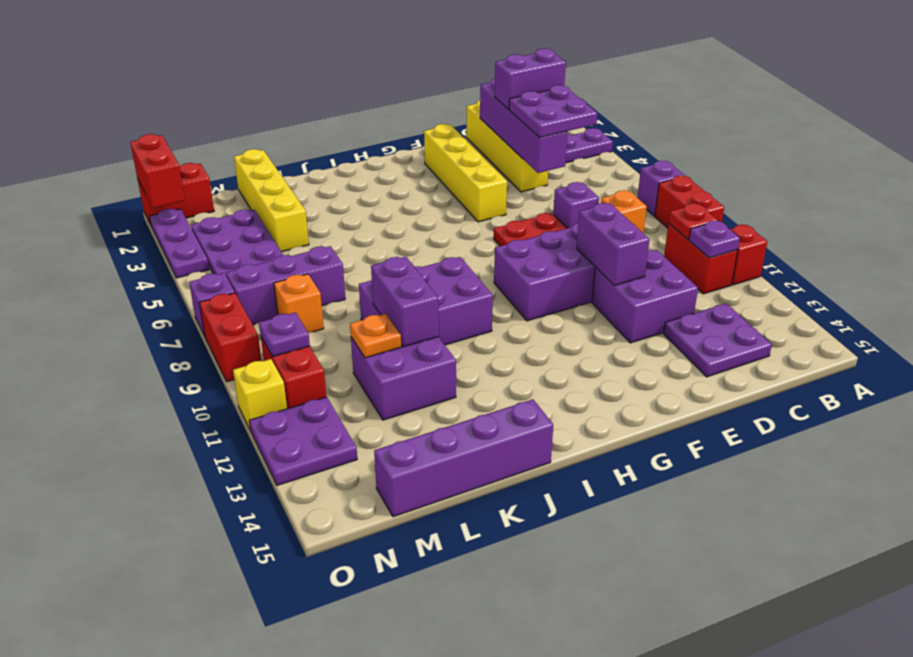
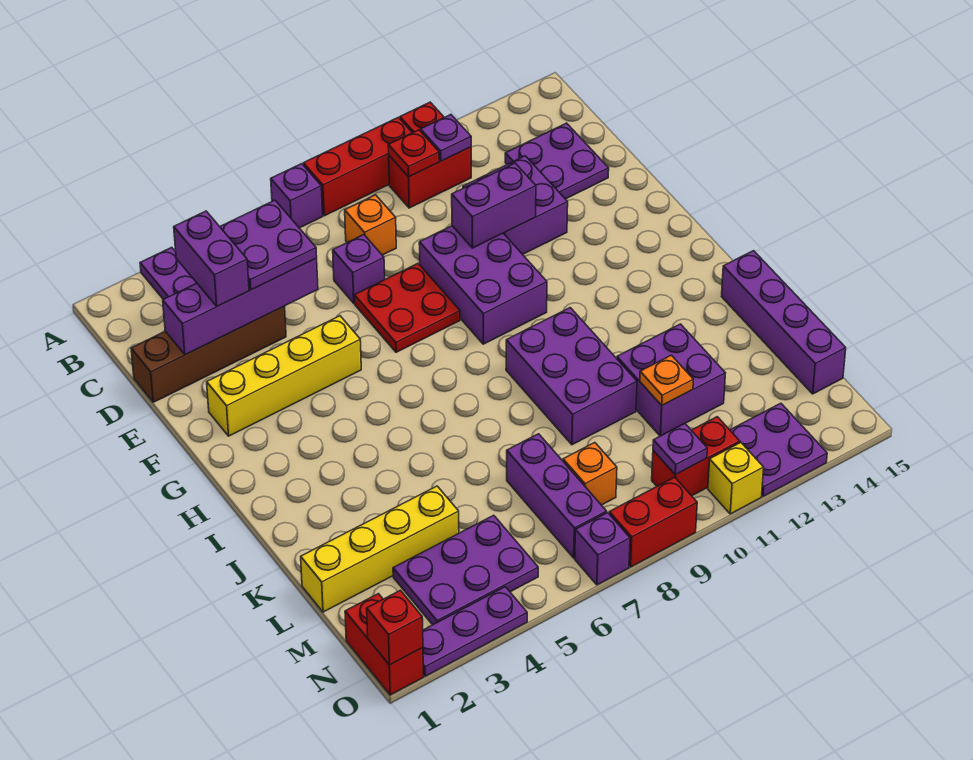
red brick A8:A9 level 1 -> red brick A8:A10 level 1
yellow brick D1:D4 level 1 -> brown brick D1:D4 level 1
purple brick K10:K11 level 2 -> none
red brick O1:O2 level 2 -> red brick O1 level 2

